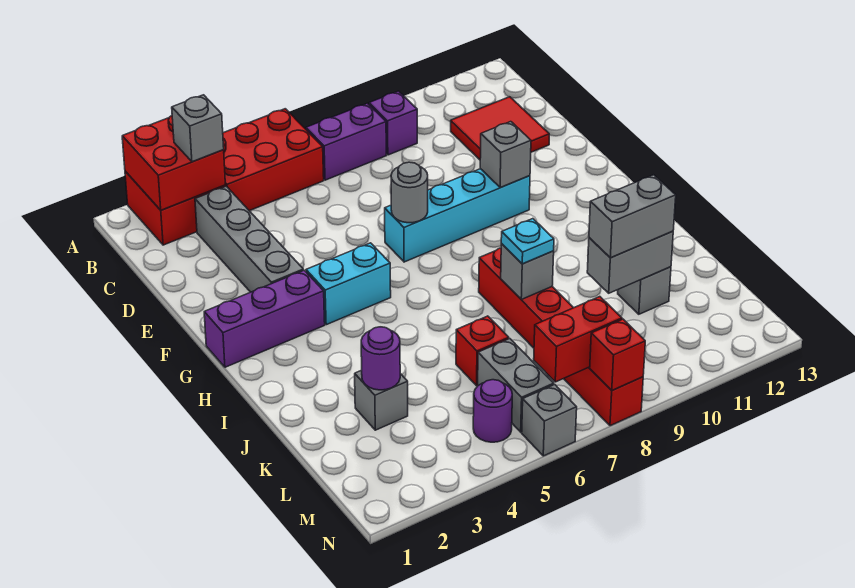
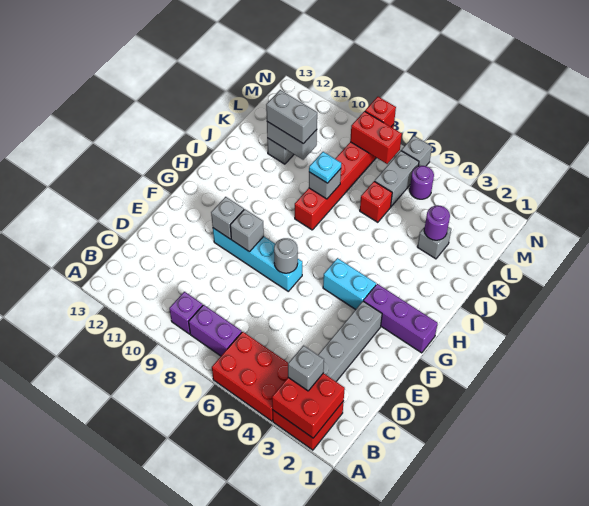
red tile C11:D12 level 1 -> none
none -> grey brick F9 level 2

